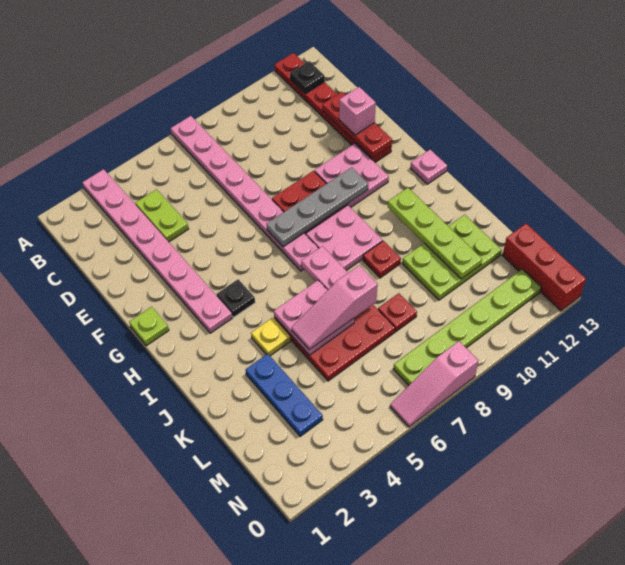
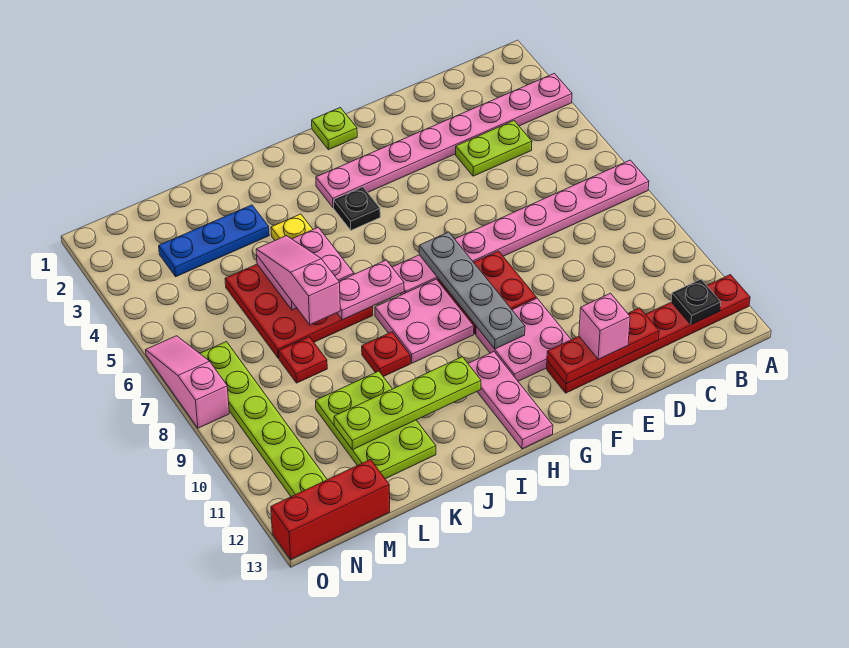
pink plate H13 level 1 -> pink plate H11:H13 level 1

